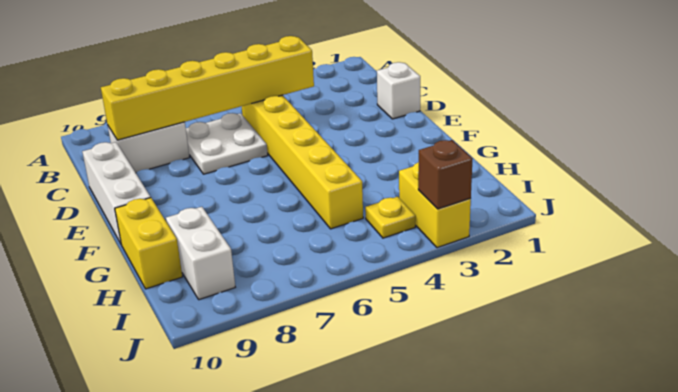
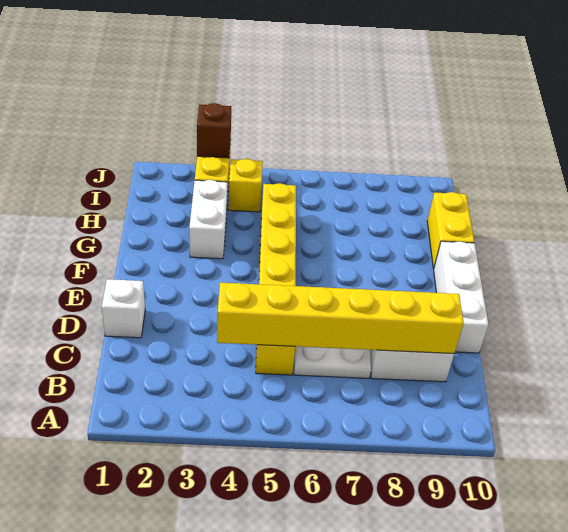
white brick H9:I9 level 1 -> white brick G3:H3 level 1
yellow plate I4 level 1 -> yellow brick I4 level 1

